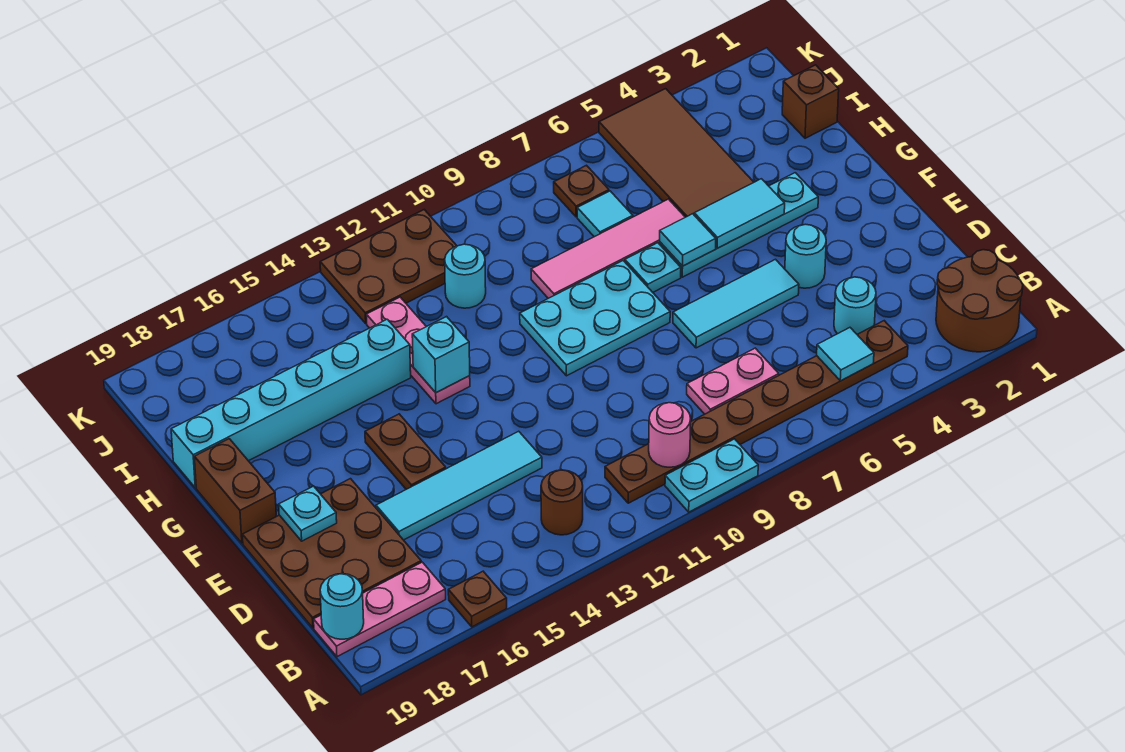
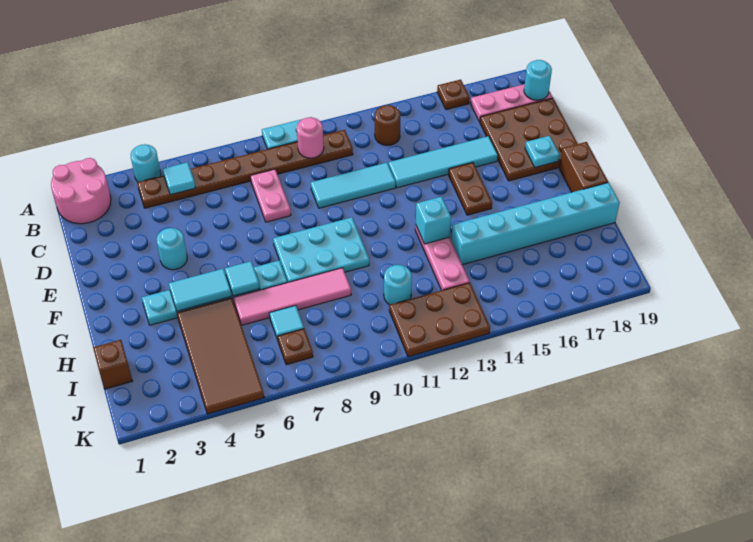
brown round brick A1:B2 level 1 -> pink round brick A1:B2 level 1
cyan round brick C4 level 1 -> cyan round brick A4 level 1
pink plate C7:C8 level 1 -> pink plate C8:D8 level 1
cyan tile E5:E7 level 1 -> cyan tile D10:D12 level 1

